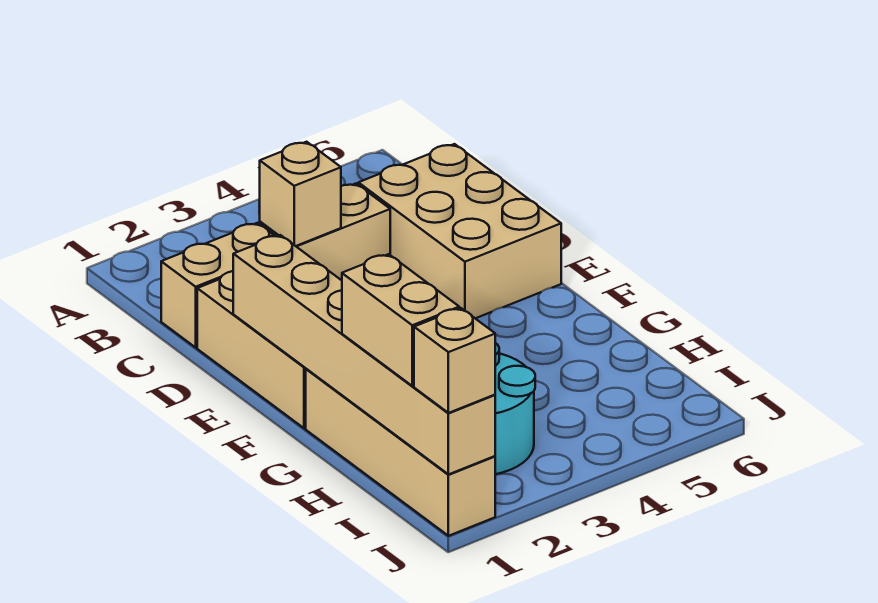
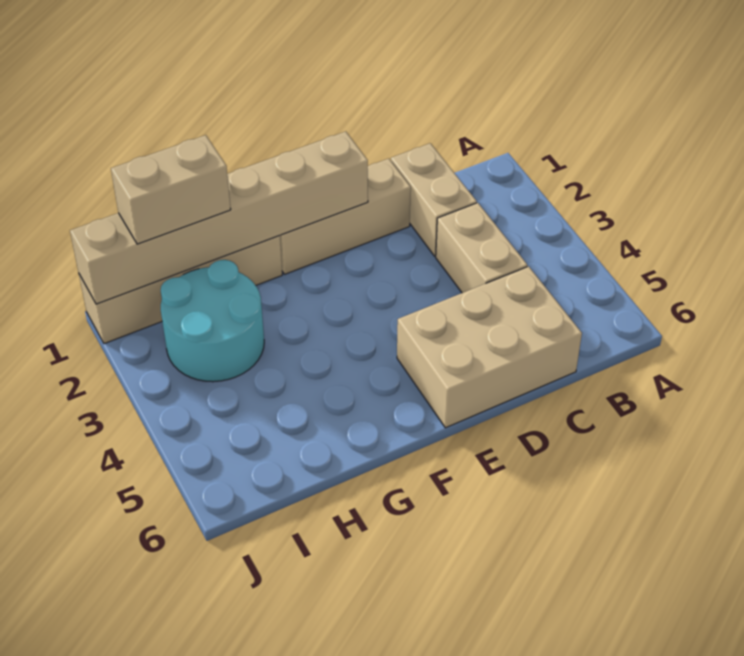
tan brick C3 level 2 -> none
tan brick J1 level 3 -> none

